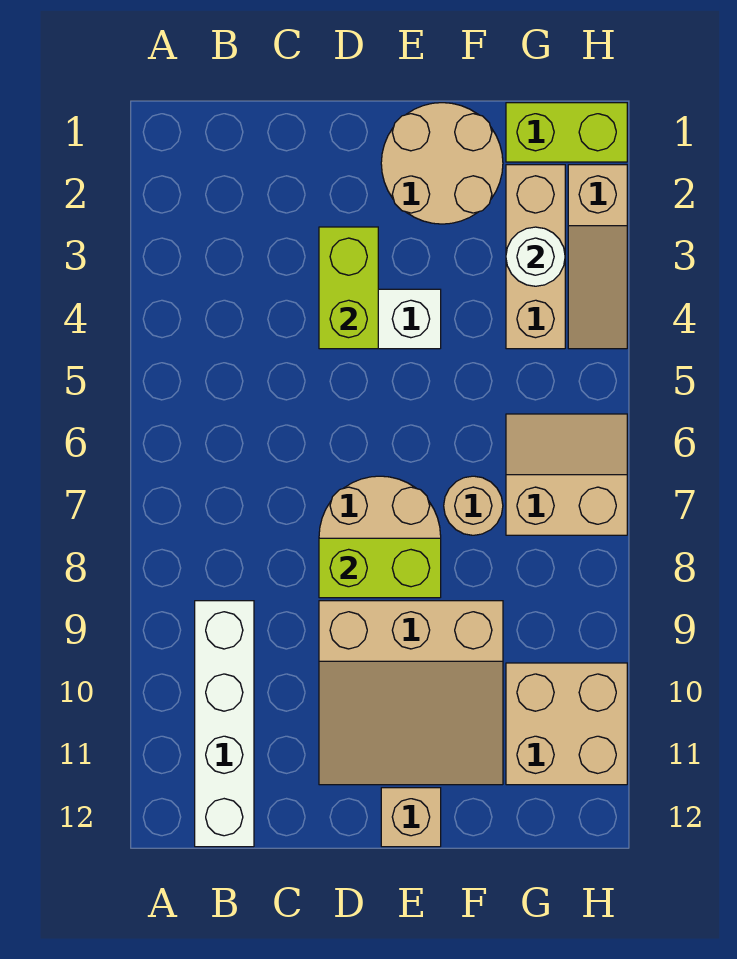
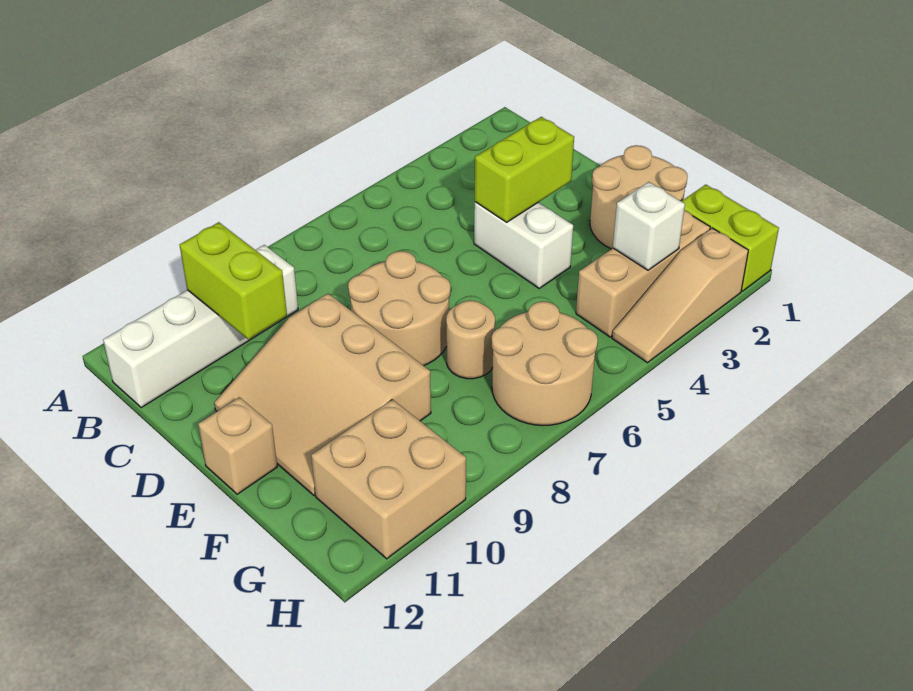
lime brick D8:E8 level 2 -> lime brick B10:C10 level 2
white round brick G3 level 2 -> white brick G3 level 2
tan slope G6:H7 level 1 top 7 -> tan round brick G6:H7 level 1

